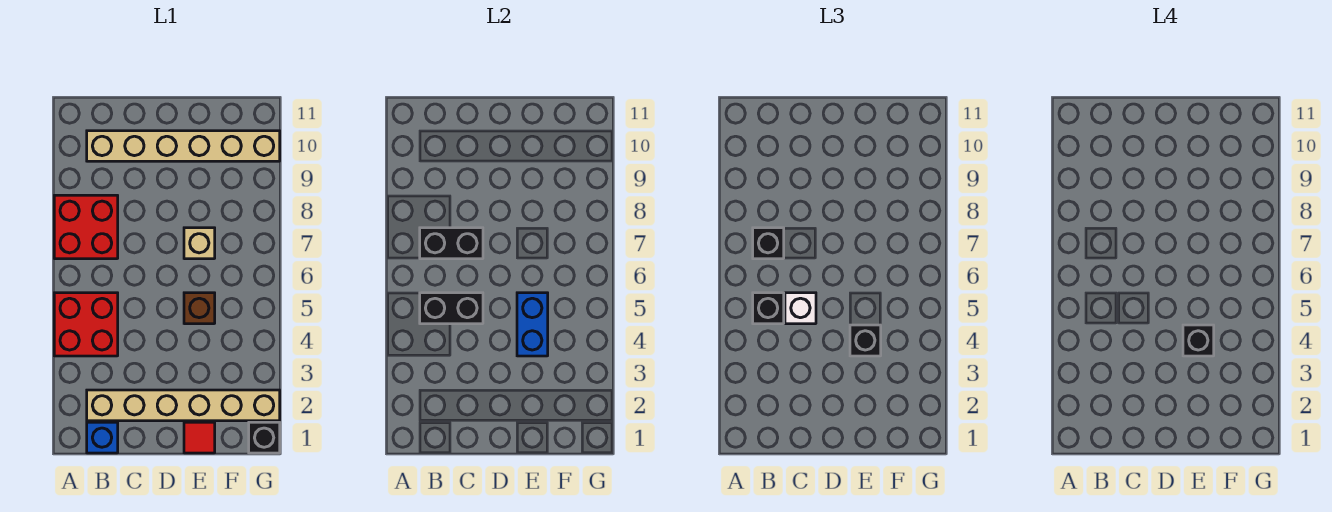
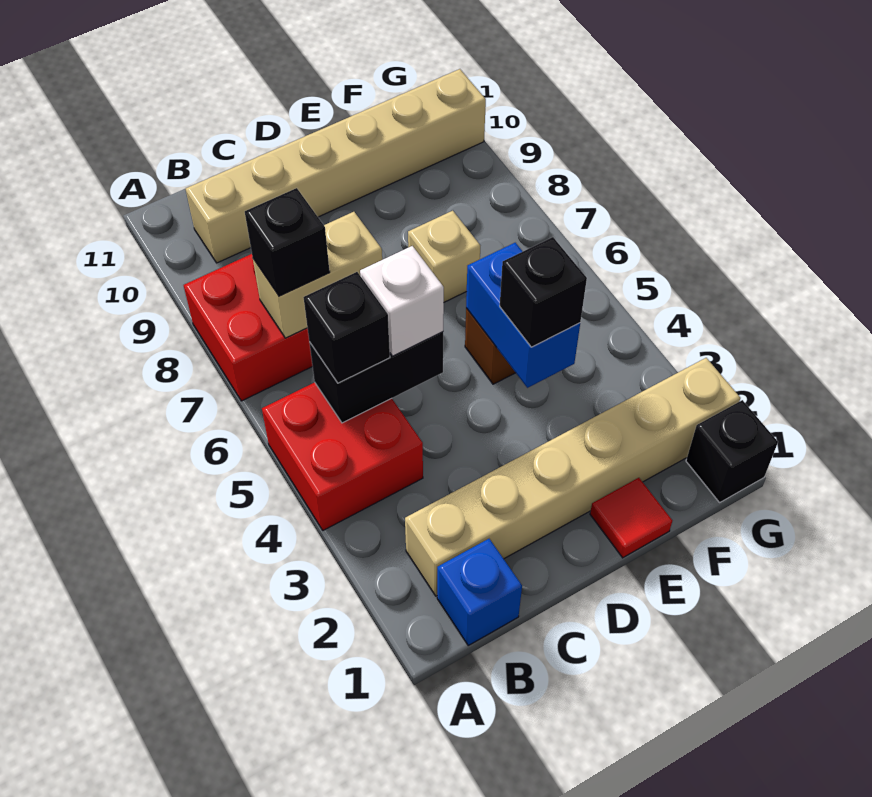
black brick B7:C7 level 2 -> tan brick B7:C7 level 2
black brick E4 level 4 -> none

